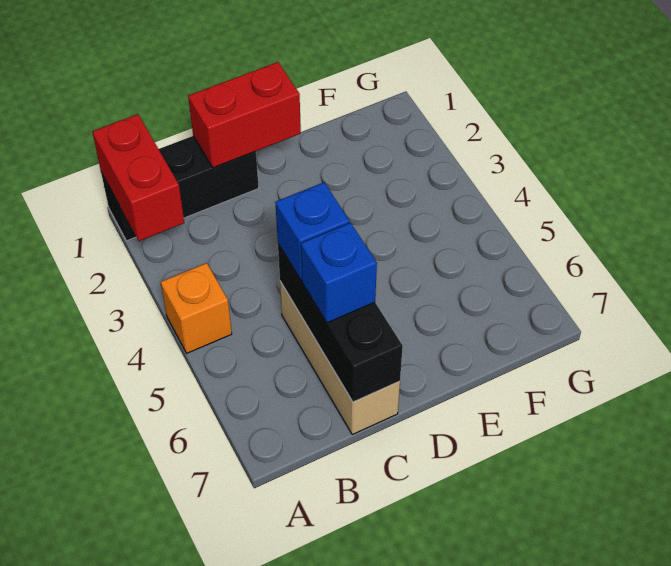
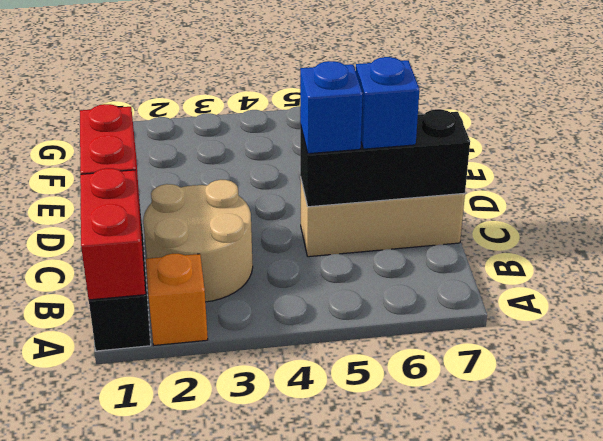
red brick A1:A2 level 2 -> red brick A1:B1 level 2
orange brick A4 level 1 -> orange brick A2 level 1
none -> tan round brick B2:C3 level 1

